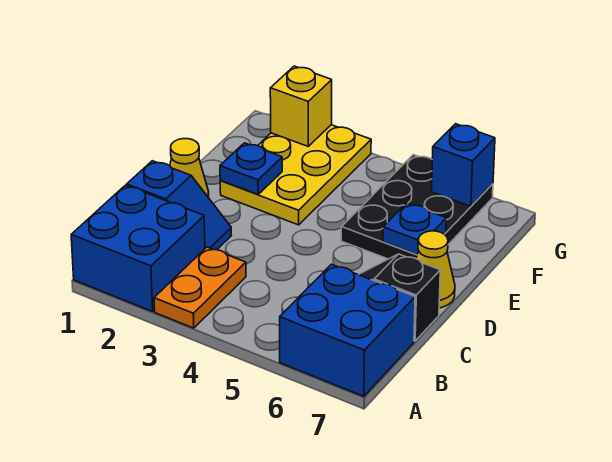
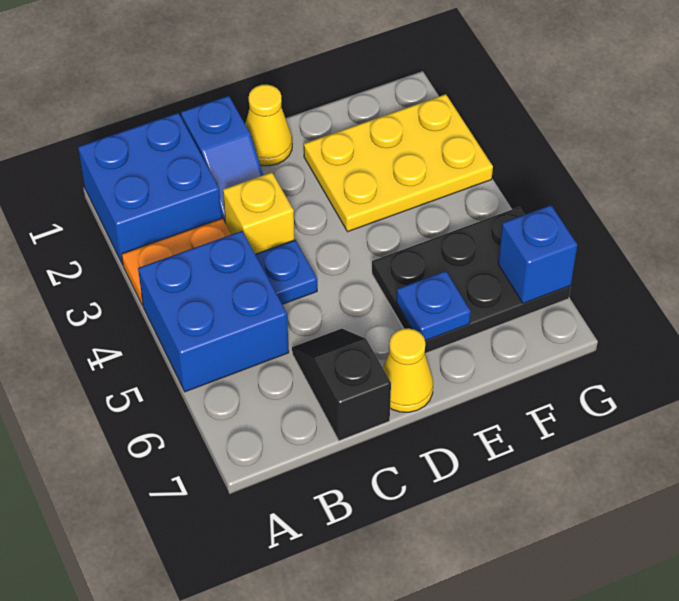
blue brick A6:B7 level 1 -> blue brick A4:B5 level 1
blue plate E2 level 2 -> blue plate C4 level 1
yellow brick G2 level 2 -> yellow brick C3 level 1

